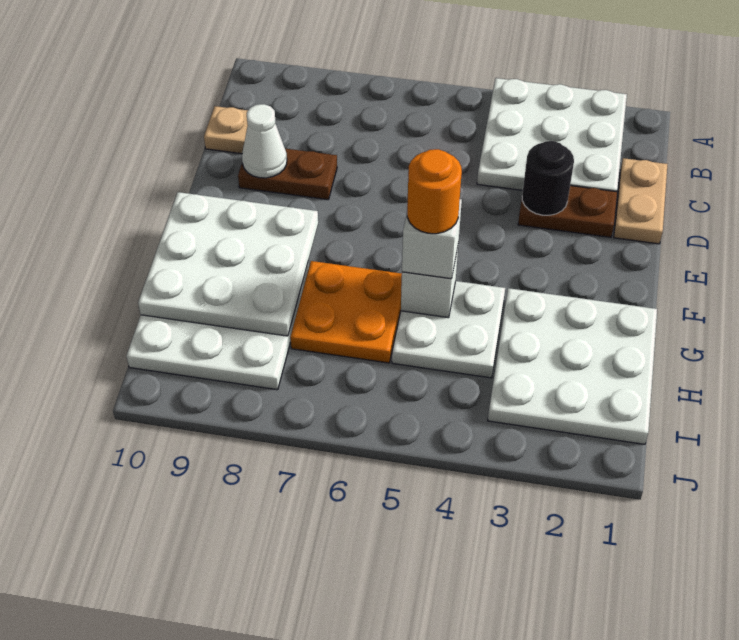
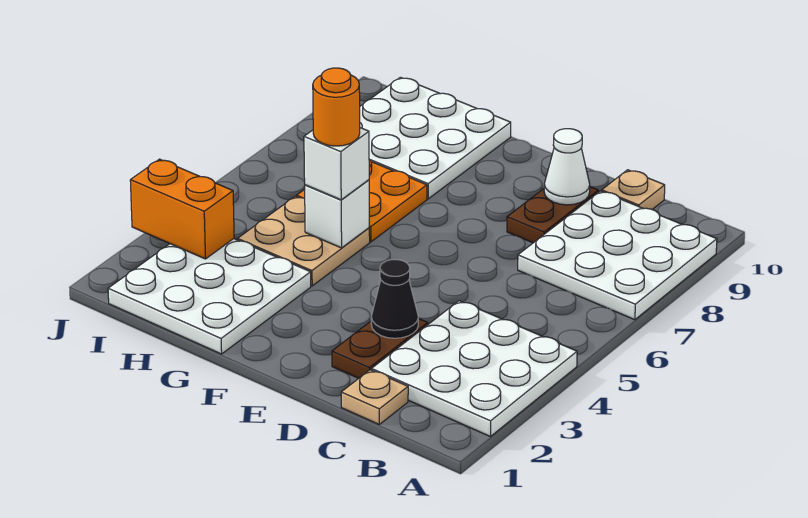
tan plate C1:D1 level 1 -> tan plate C1 level 1
black round brick D3 level 2 -> black cone D3 level 2
white plate F8:H10 level 2 -> white plate A7:C9 level 1
white plate G4:H5 level 1 -> tan plate G4:H5 level 1
none -> orange brick I3:J3 level 2

